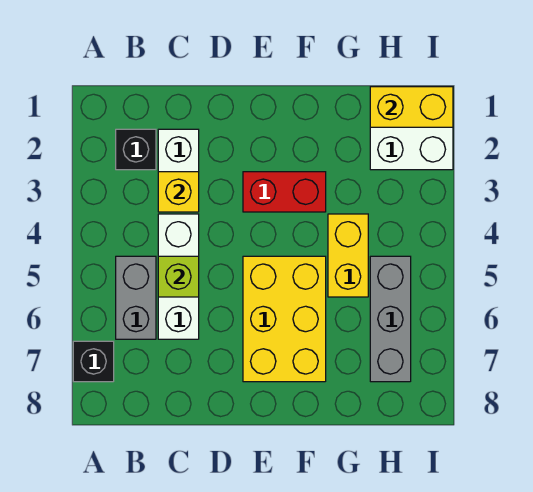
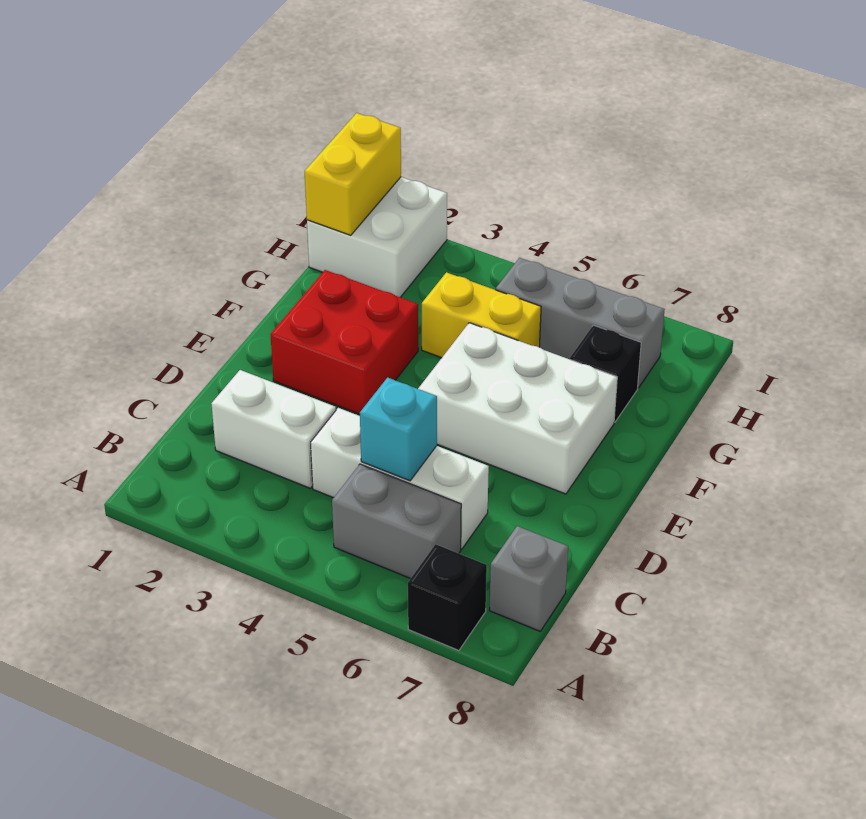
black brick B2 level 1 -> black brick G7 level 1
none -> grey brick B8 level 1
yellow brick C3 level 2 -> none
lime brick C5 level 2 -> cyan brick C5 level 2
red brick E3:F3 level 1 -> red brick E2:F3 level 1
yellow brick E5:F7 level 1 -> white brick E5:F7 level 1

